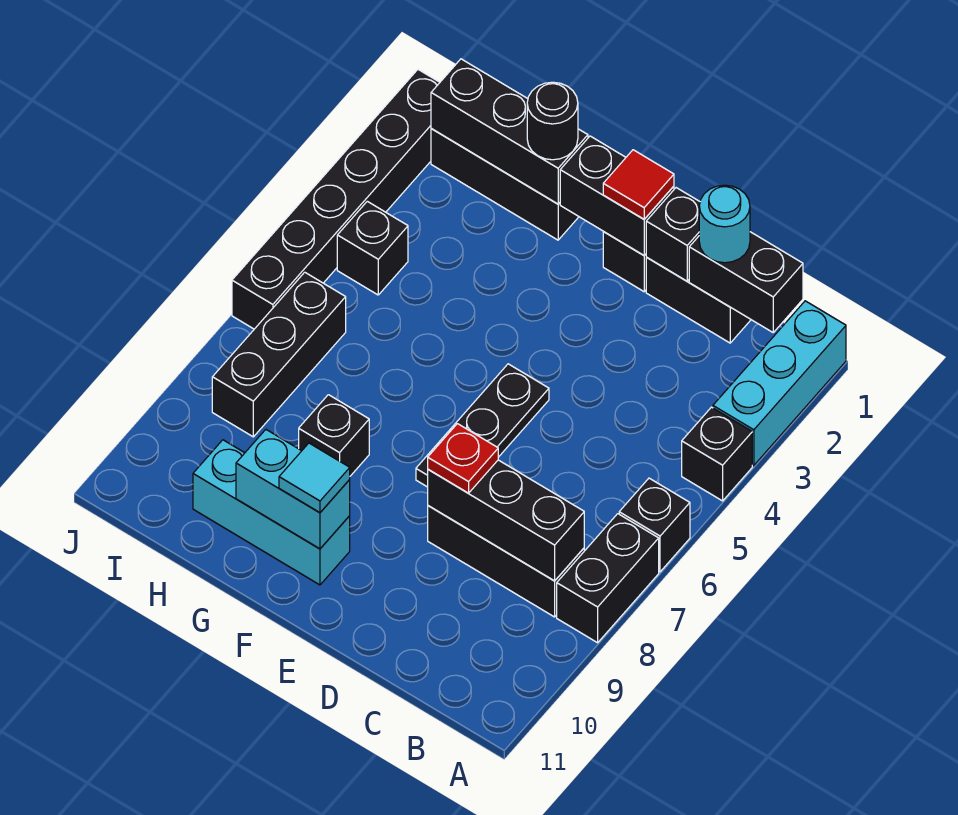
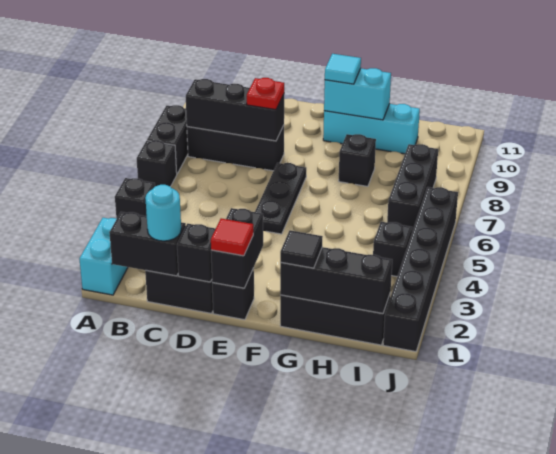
cyan brick A1:A3 level 1 -> cyan brick A1:A2 level 1
black brick E1:F1 level 2 -> black brick E1:E2 level 2
black round brick G1 level 3 -> black tile G1 level 3

